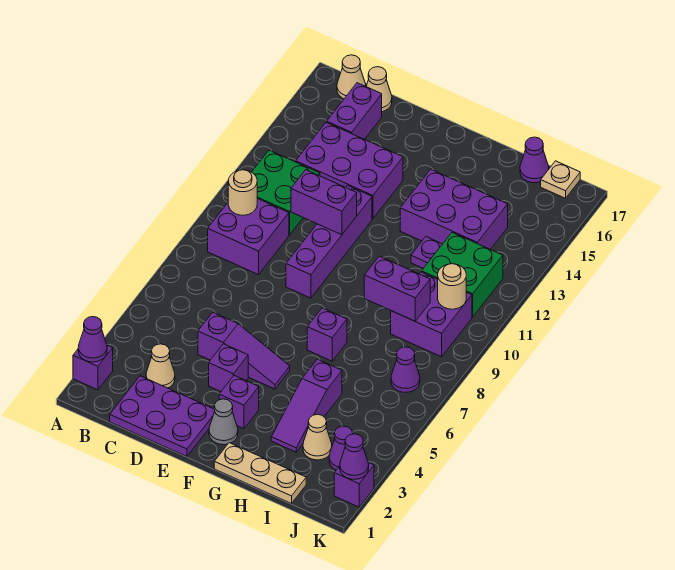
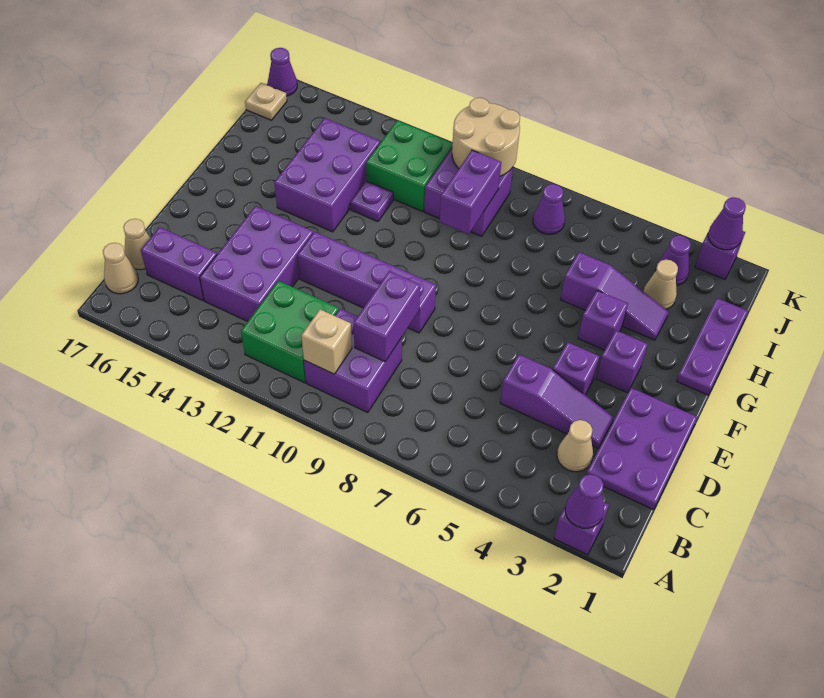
tan round brick B10 level 2 -> tan brick B10 level 2
purple slope D5:F5 level 1 top D -> purple slope D3:D5 level 1 top 5
purple brick D11:E11 level 2 -> purple brick C9:D9 level 2
grey cone F2 level 1 -> none
tan plate G1:I1 level 1 -> purple plate G1:I1 level 1
purple brick G7 level 1 -> purple brick G4 level 1
purple cone I17 level 1 -> purple cone K17 level 1
tan round brick J10 level 2 -> tan round brick J9:K10 level 2

